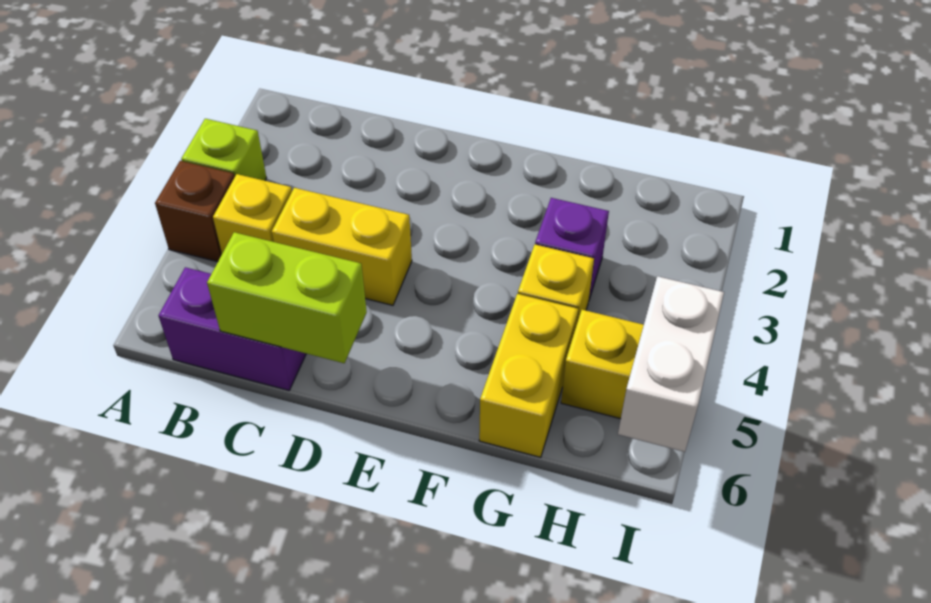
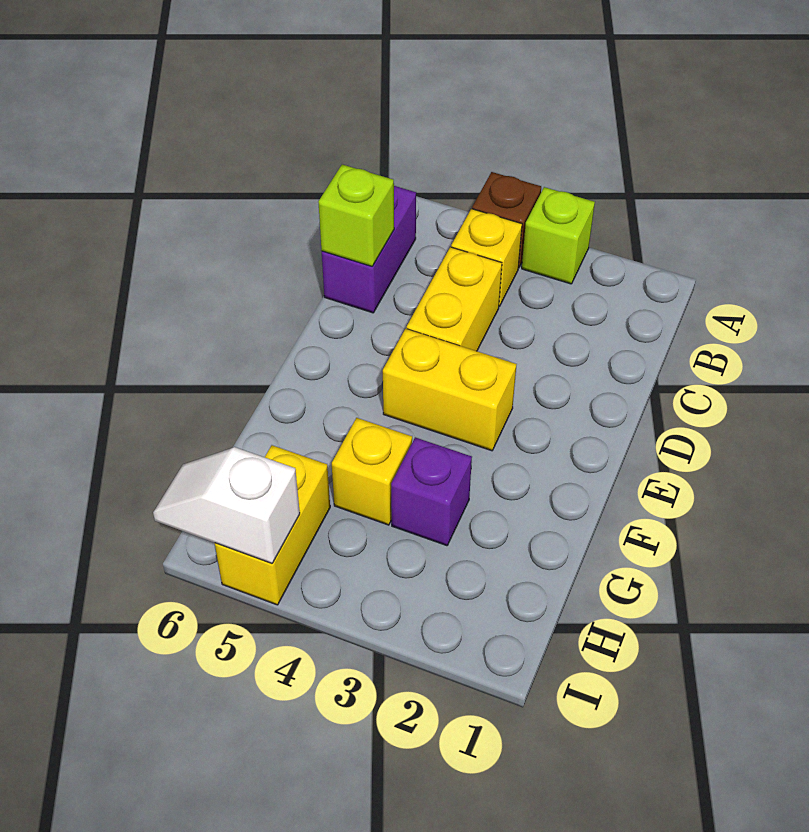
lime brick C6:D6 level 2 -> lime brick C6 level 2
yellow brick G5:G6 level 1 -> yellow brick E3:E4 level 1
white brick I5:I6 level 2 -> white slope I5:I6 level 2 top 5

